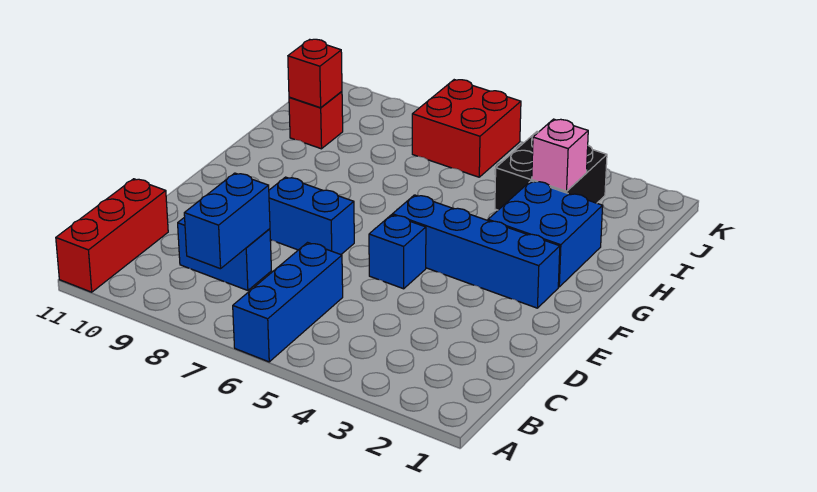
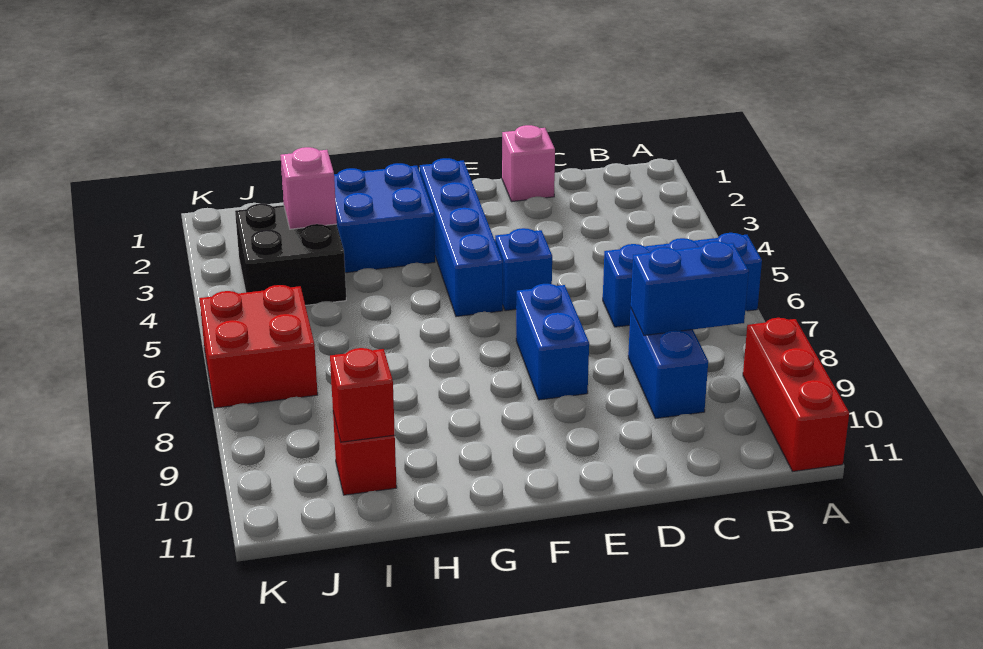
red brick A11:C11 level 1 -> red brick A9:A11 level 1
none -> pink brick D1 level 1

